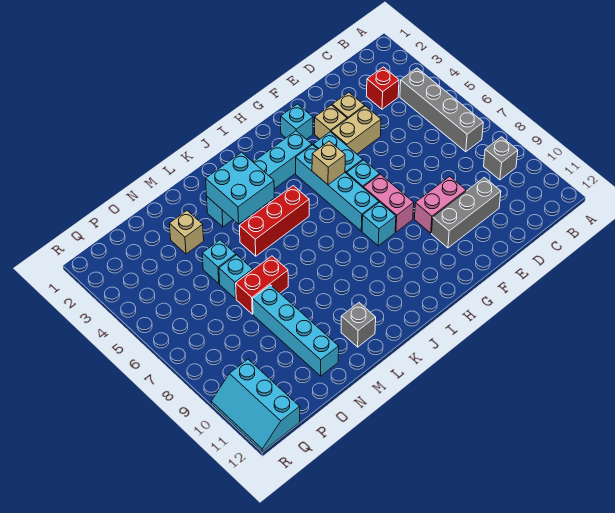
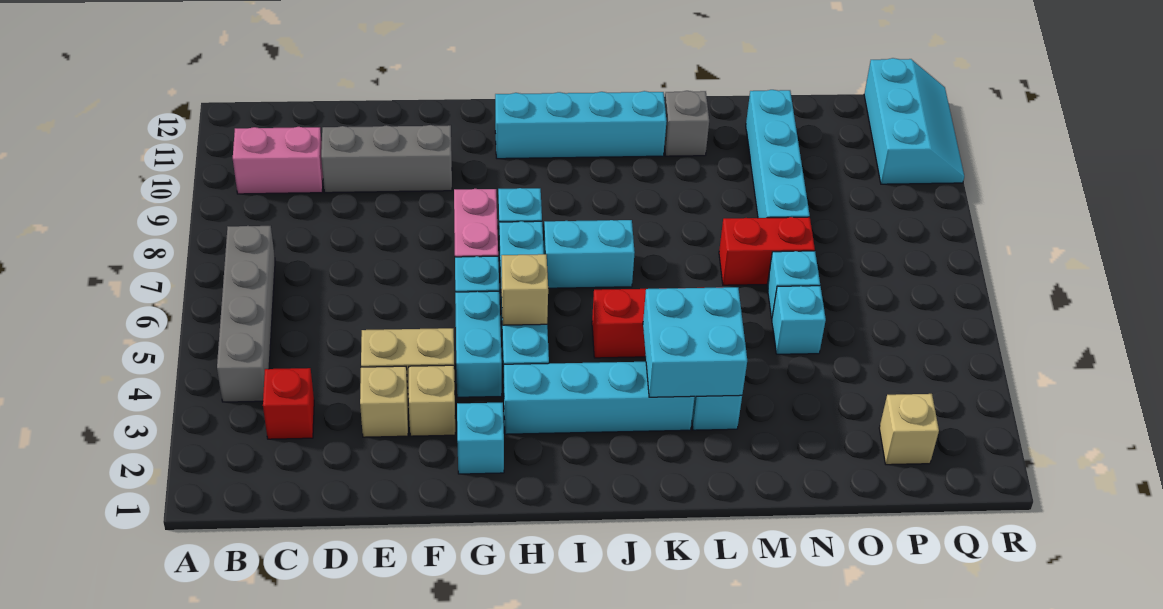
grey brick B9 level 1 -> none
pink brick E9:F9 level 1 -> pink brick B10:C10 level 1
none -> cyan brick H11:K11 level 1
none -> cyan brick I7:J7 level 1
tan brick N3 level 1 -> tan brick P2 level 1

